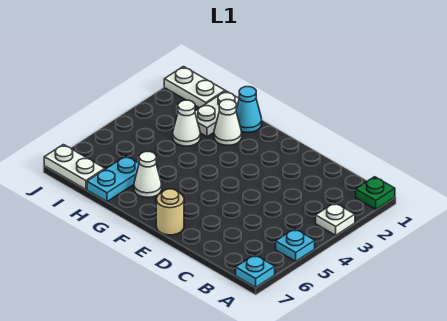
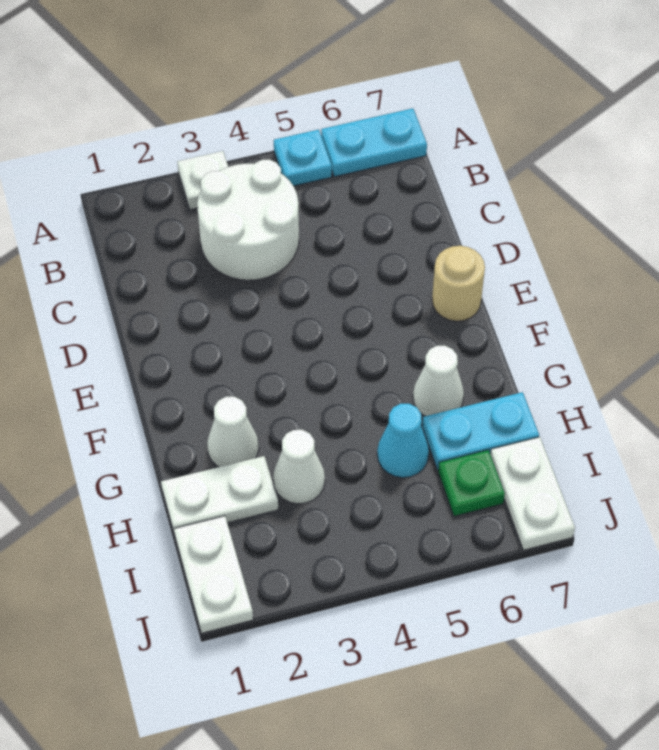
green plate A1 level 1 -> green plate I6 level 1
cyan plate A7 level 1 -> cyan plate A6:A7 level 1
none -> white round brick B3:C4 level 1
cyan cone G1 level 1 -> cyan cone H5 level 1

